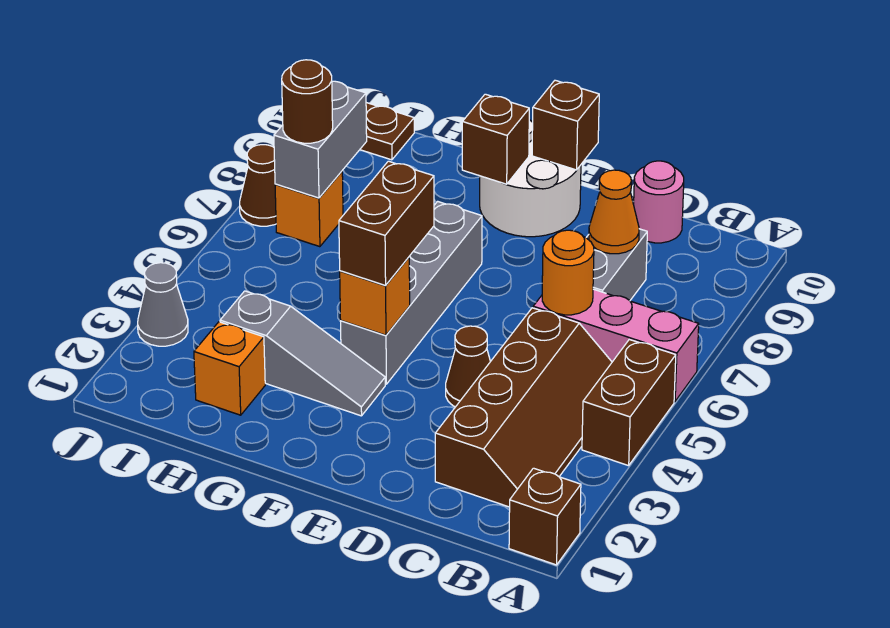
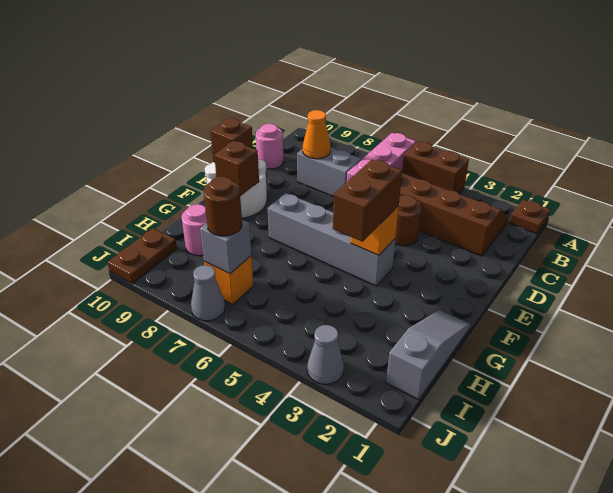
brown brick A1 level 1 -> brown plate A1 level 1
orange round brick C6 level 2 -> none
brown cone D4 level 1 -> brown round brick D4 level 1
grey slope F3:H3 level 1 top H -> grey slope G1:I1 level 1 top I
brown brick F4:F5 level 3 -> brown brick F4:G4 level 3
orange brick H2 level 1 -> none
none -> pink round brick H9 level 1
grey brick I7:I8 level 2 -> grey brick I7 level 2
brown cone J7 level 1 -> grey cone J7 level 1

